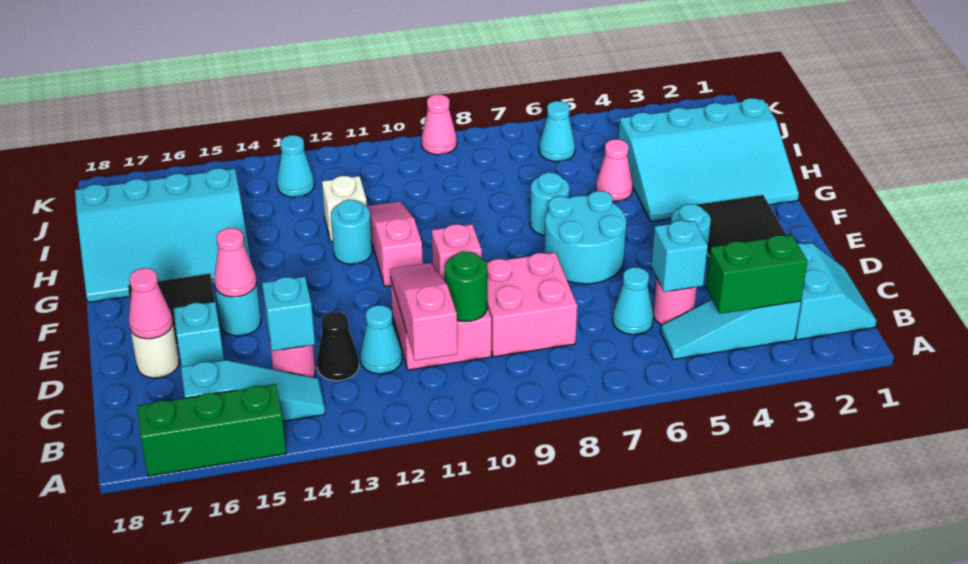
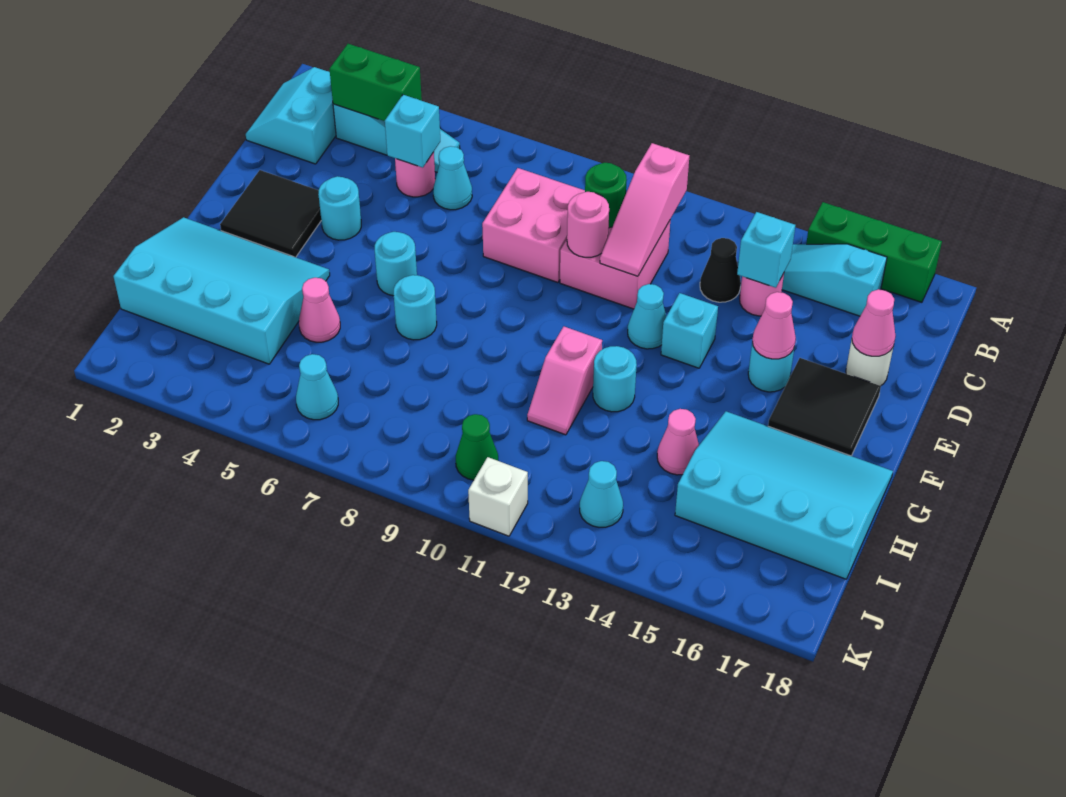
cyan cone C12 level 1 -> cyan cone E12 level 1
pink brick D10 level 2 -> pink round brick D10 level 2
cyan brick D16 level 1 -> cyan brick E13 level 1
cyan round brick E6:F7 level 1 -> cyan round brick F6 level 1
pink slope F11:H11 level 1 top F -> pink slope G11:H11 level 1 top G
white brick H12 level 1 -> white brick K11 level 1
none -> green cone J10 level 1
pink cone K9 level 1 -> pink cone H14 level 1

